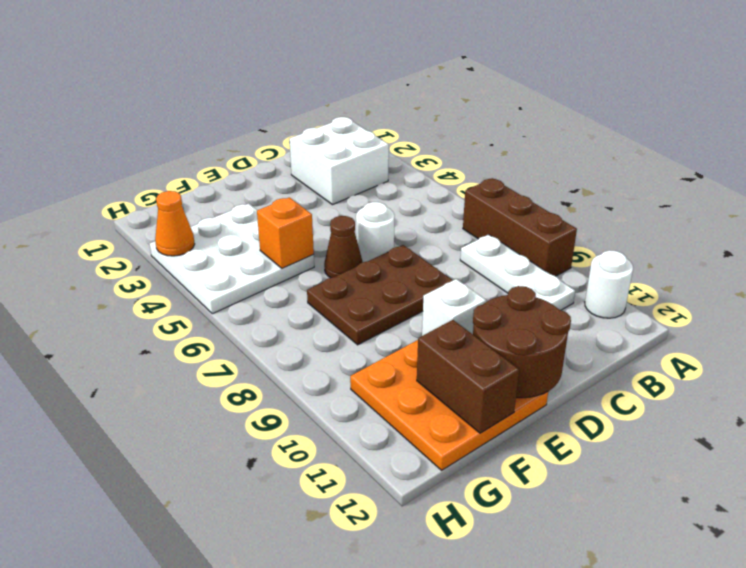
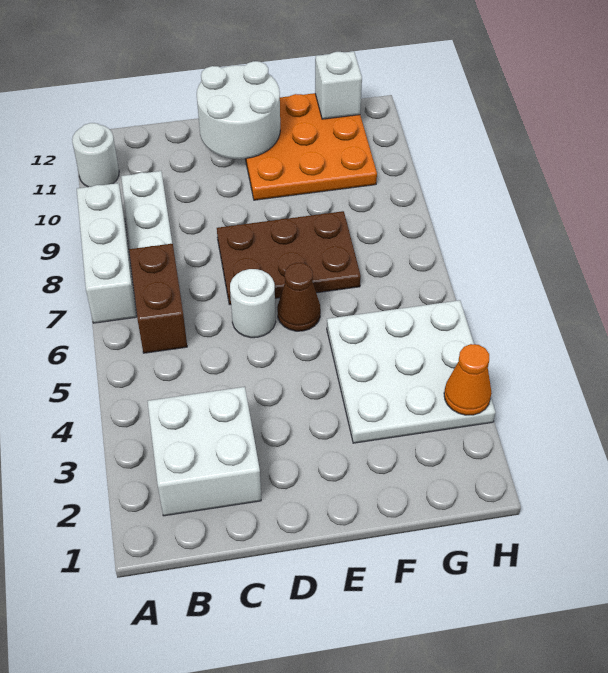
brown brick A7:A9 level 1 -> white brick A7:A9 level 1
brown round brick D11:E12 level 2 -> white round brick D11:E12 level 2
white brick E10 level 2 -> white brick G12 level 2
orange brick F5 level 2 -> none
brown brick F11:F12 level 2 -> brown brick B6:B7 level 1

